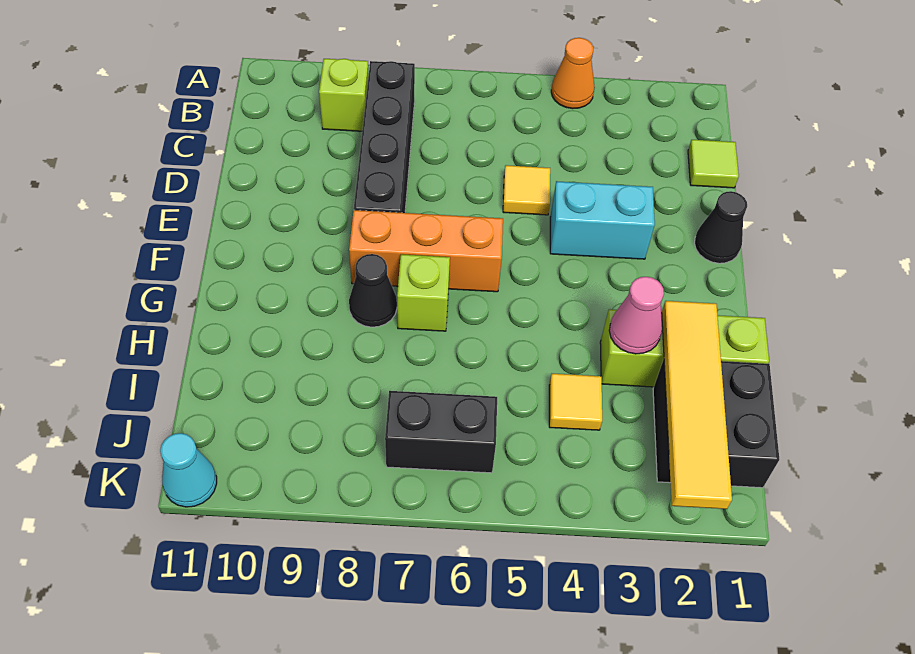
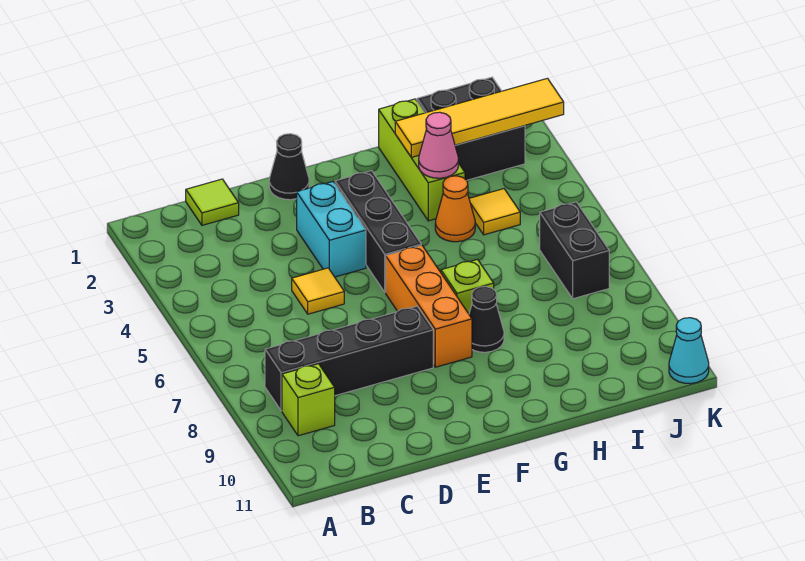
orange cone A4 level 1 -> orange cone H4 level 1
none -> black brick F3:F5 level 1

